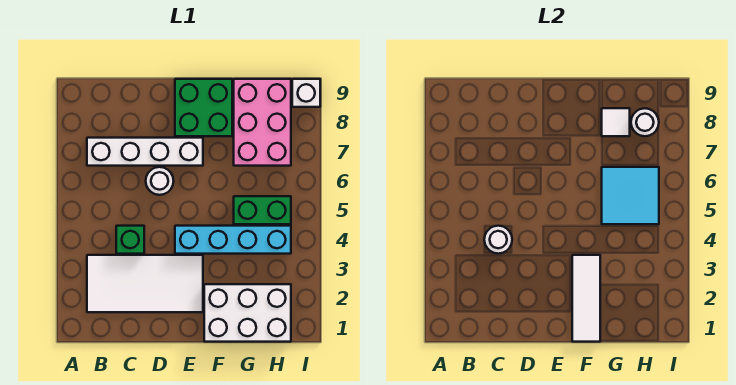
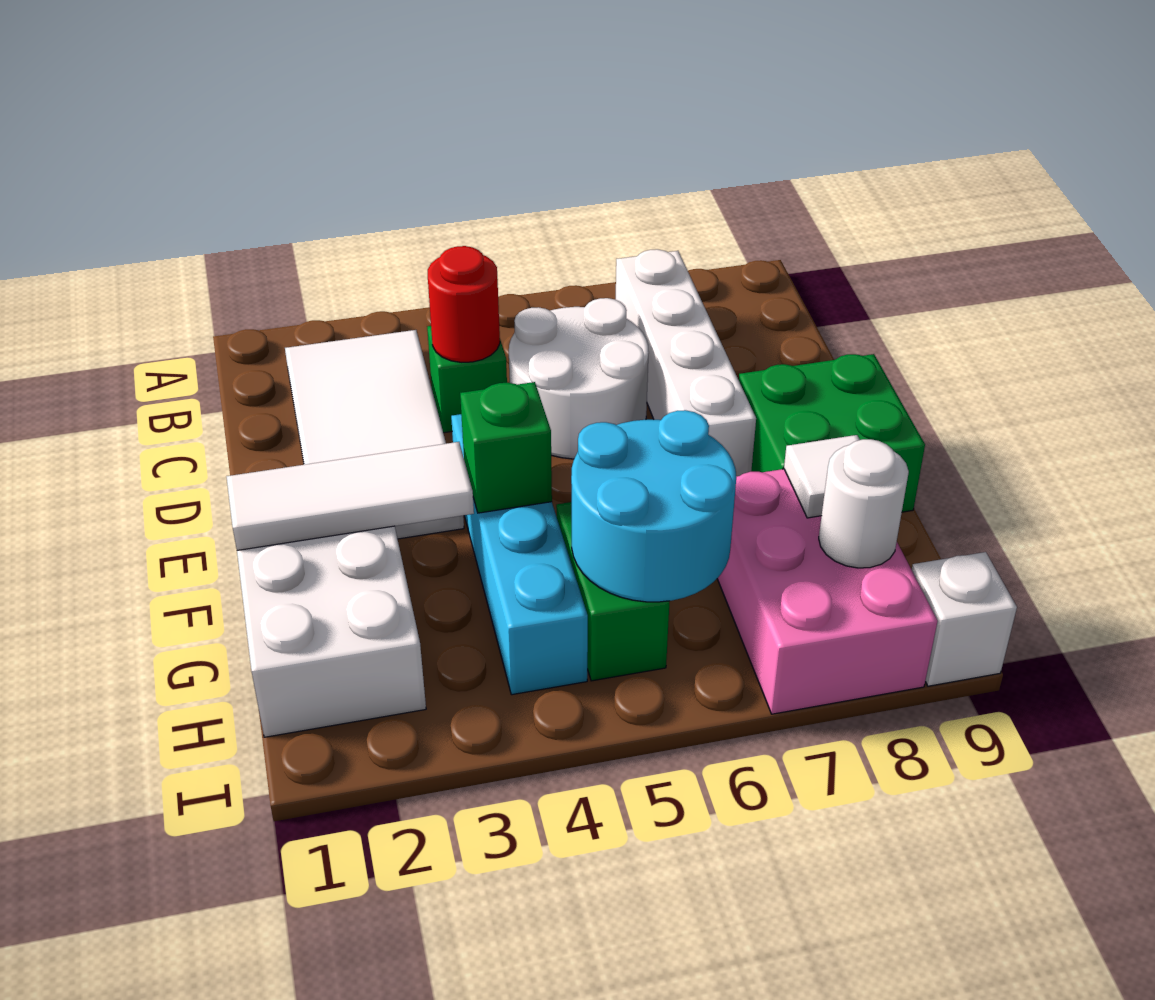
white round brick C4 level 2 -> red round brick C4 level 2
white round brick D6 level 1 -> white round brick C5:D6 level 1
none -> green brick F4 level 2
cyan tile G5:H6 level 2 -> cyan round brick G5:H6 level 2
pink brick G7:H9 level 1 -> pink brick G7:I8 level 1

